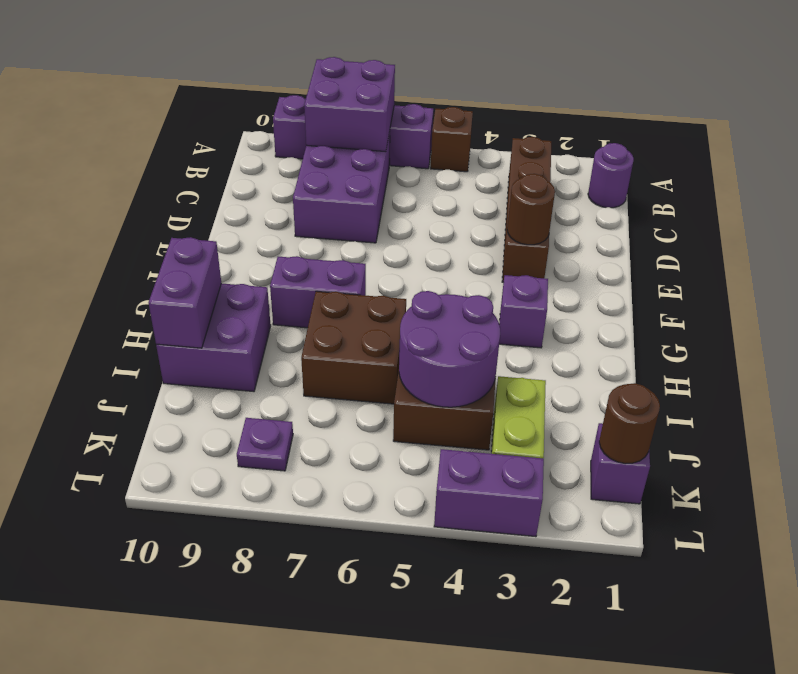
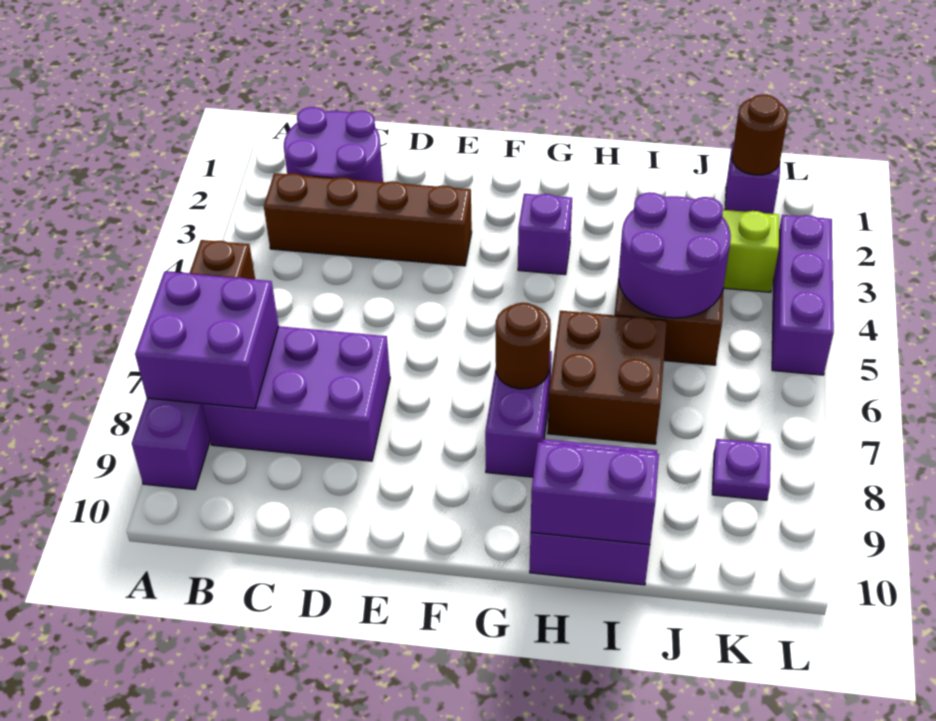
purple round brick B1 level 1 -> purple round brick B1:C2 level 1
brown round brick E3 level 2 -> brown round brick G7 level 2
purple brick L3:L4 level 1 -> purple brick L3:L5 level 1

